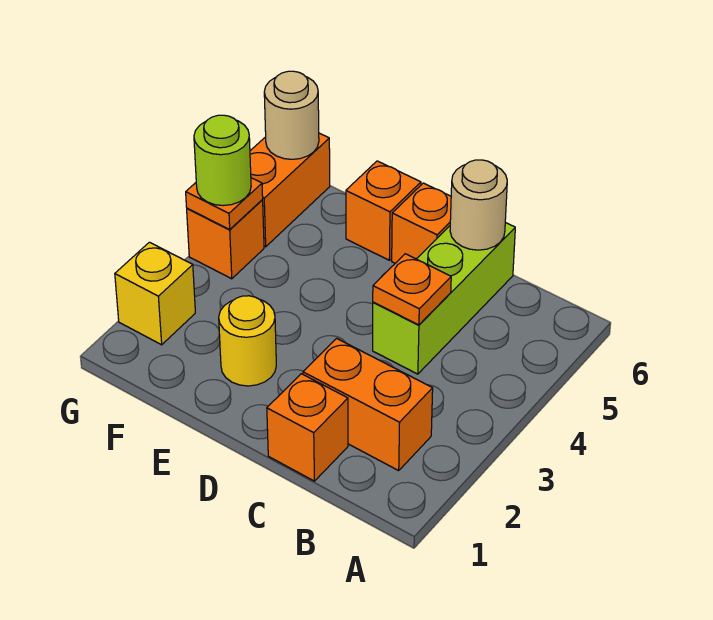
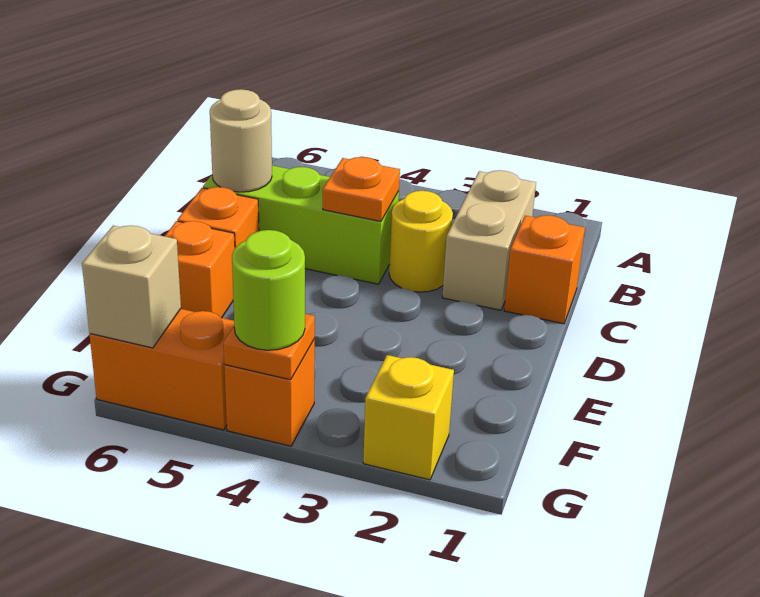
orange brick B2:C2 level 1 -> tan brick B2:C2 level 1
yellow round brick E2 level 1 -> yellow round brick C3 level 1
tan round brick G6 level 2 -> tan brick G6 level 2

